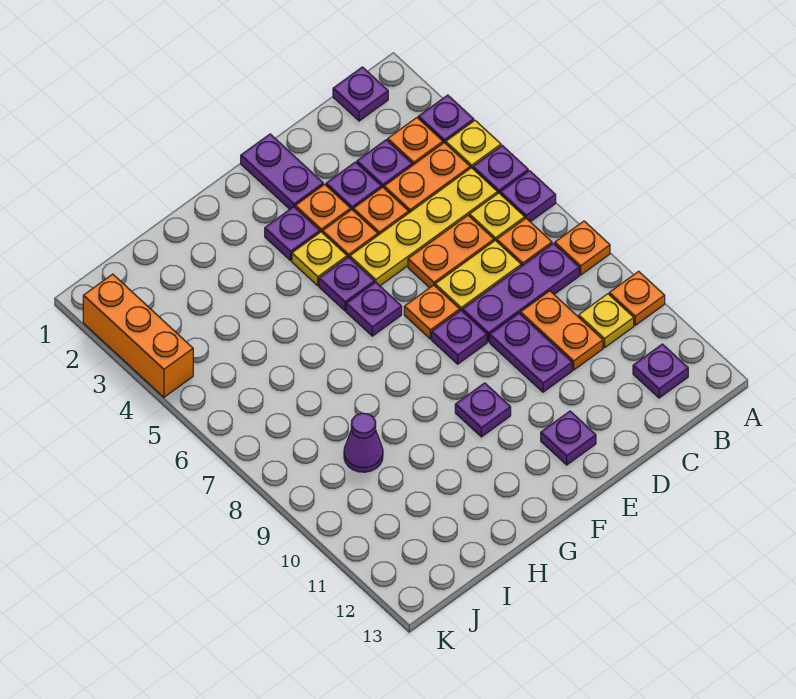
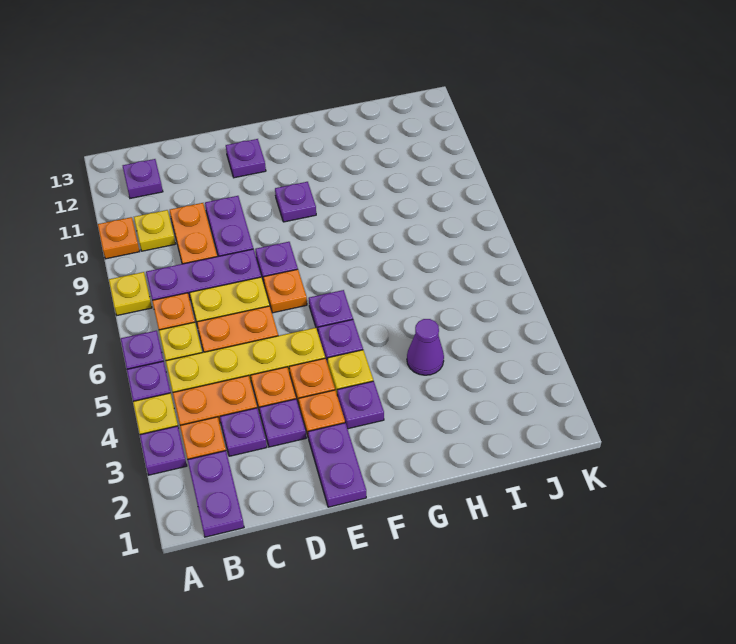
orange plate A8 level 1 -> yellow plate A8 level 1
purple plate B1 level 1 -> purple plate B1:B2 level 1
purple cone I9 level 1 -> purple cone H4 level 1
orange brick K2:K4 level 1 -> none

